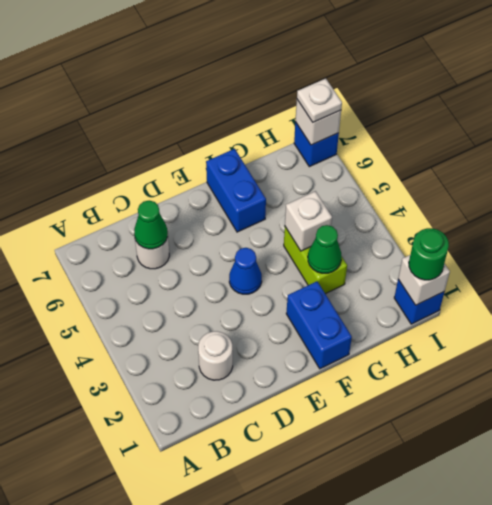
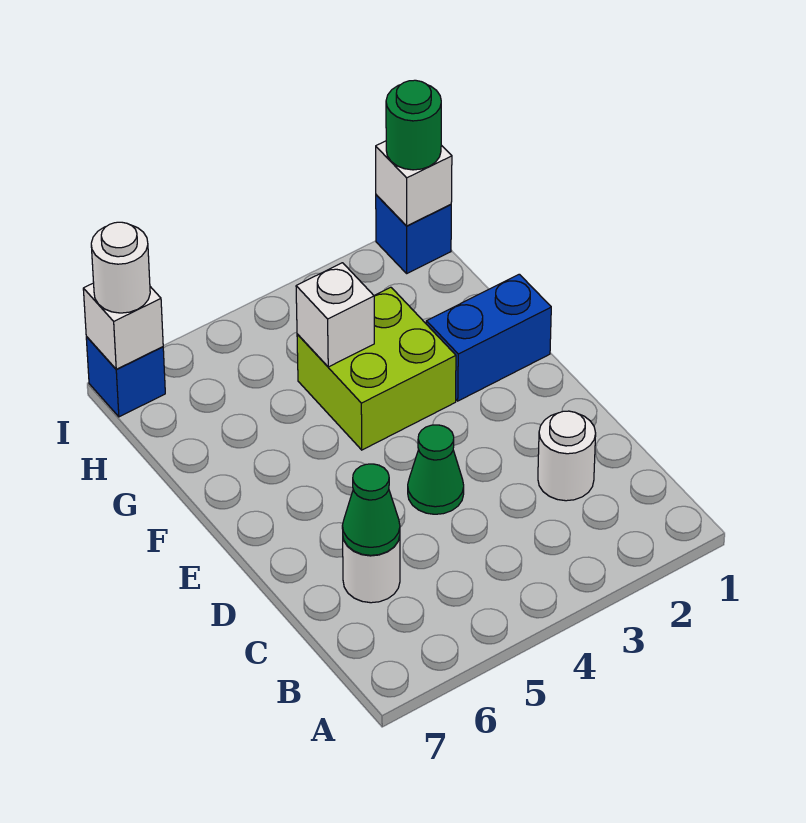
blue cone E4 level 1 -> none
blue brick F6:F7 level 1 -> none
lime brick G3:G4 level 1 -> lime brick F3:G4 level 1
green cone G3 level 2 -> green cone D4 level 1
white plate I7 level 3 -> white round brick I7 level 3

